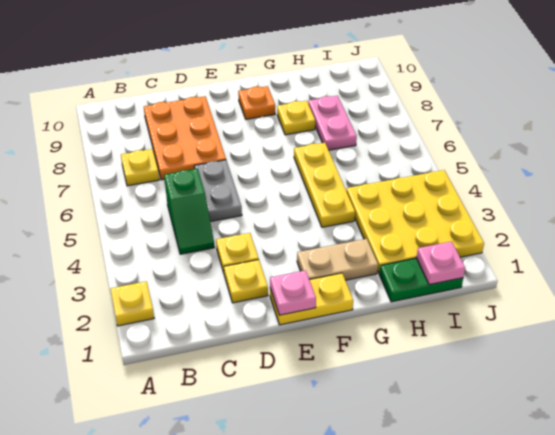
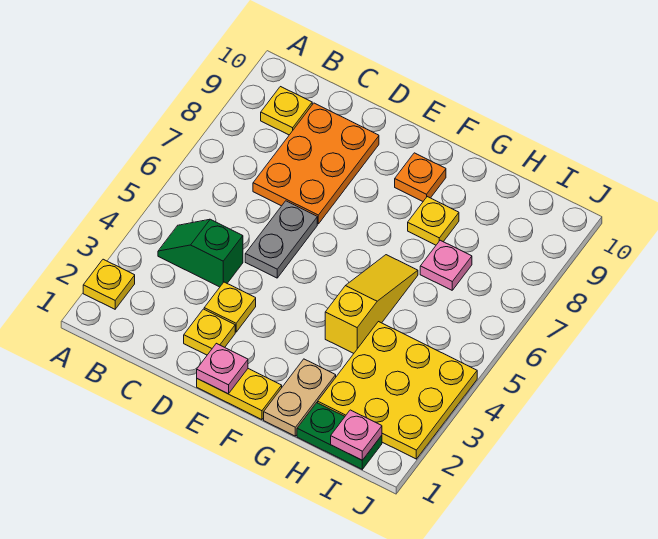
yellow plate B7 level 1 -> yellow plate B9 level 1
green slope C4:C5 level 1 top 5 -> green slope B4:C4 level 1 top C
tan plate F2:G2 level 1 -> tan plate G1:G2 level 1
yellow plate G4:G6 level 1 -> yellow slope G4:G6 level 1 top 4
pink plate H7:H8 level 1 -> pink plate H7 level 1

